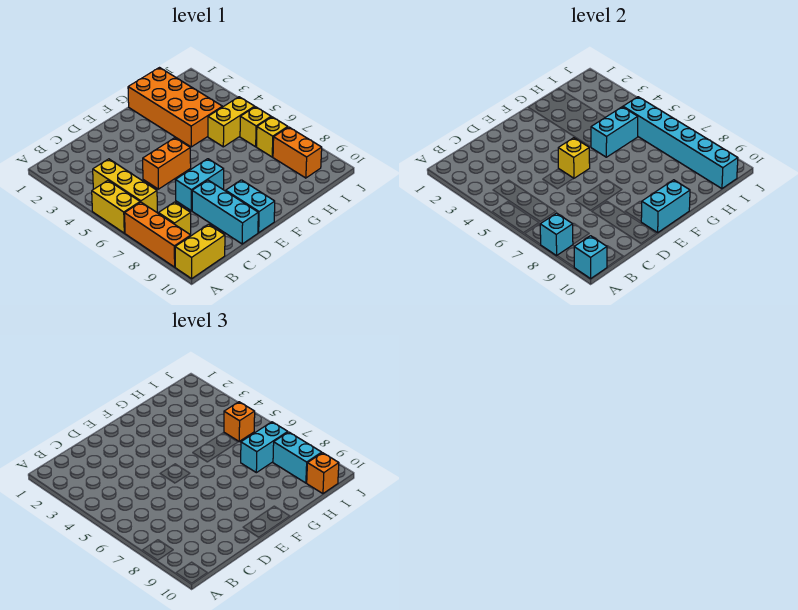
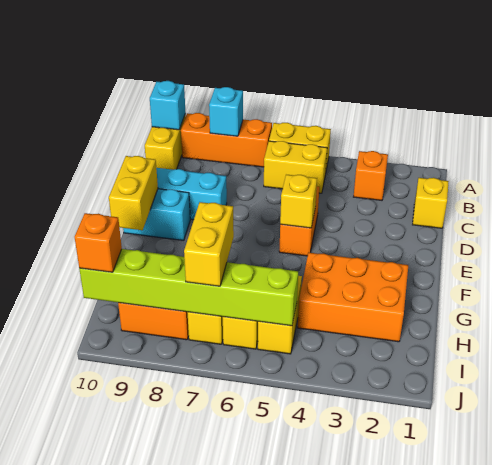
yellow brick B4:B6 level 1 -> yellow brick B5:B6 level 1
yellow brick B8 level 1 -> yellow brick C1 level 1
cyan brick D7:E7 level 1 -> none
cyan brick E10:F10 level 2 -> yellow brick E10:F10 level 2
orange brick G1:H4 level 1 -> orange brick G2:H4 level 1
cyan brick G5:H5 level 2 -> none
cyan brick H7:I7 level 3 -> yellow brick H7:I7 level 3
cyan brick I5:I10 level 2 -> lime brick I5:I10 level 2
orange brick I5 level 3 -> orange brick B3 level 1
cyan brick I8:I9 level 3 -> none

